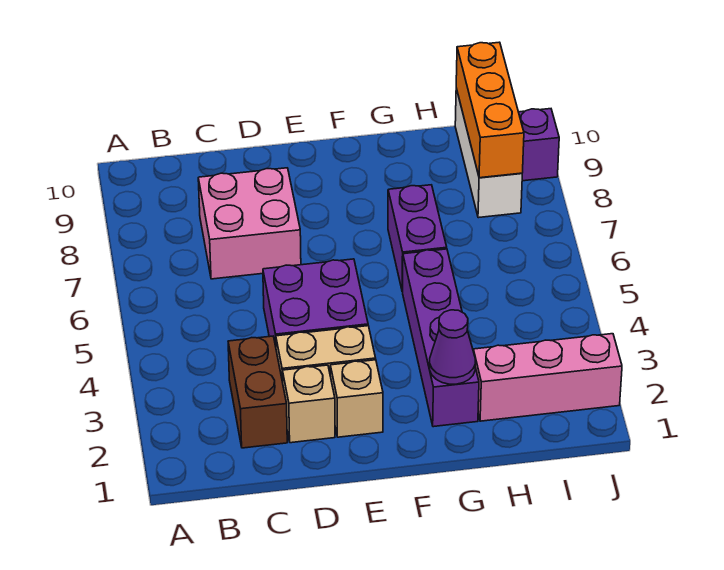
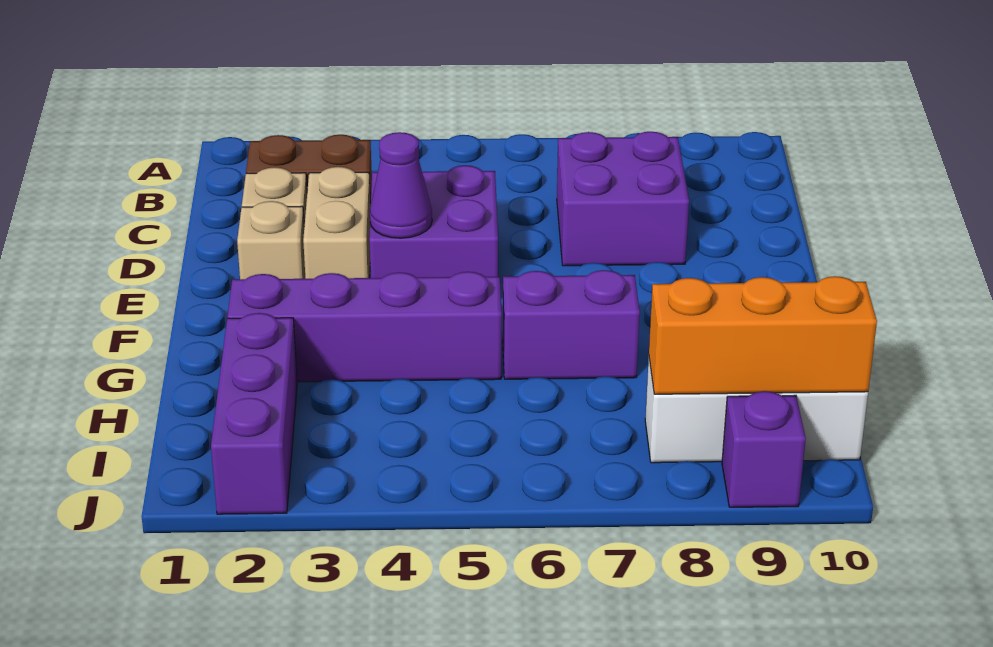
pink brick C7:D8 level 1 -> purple brick C7:D8 level 1
purple cone G2 level 2 -> purple cone E4 level 2
pink brick H2:J2 level 1 -> purple brick H2:J2 level 1

